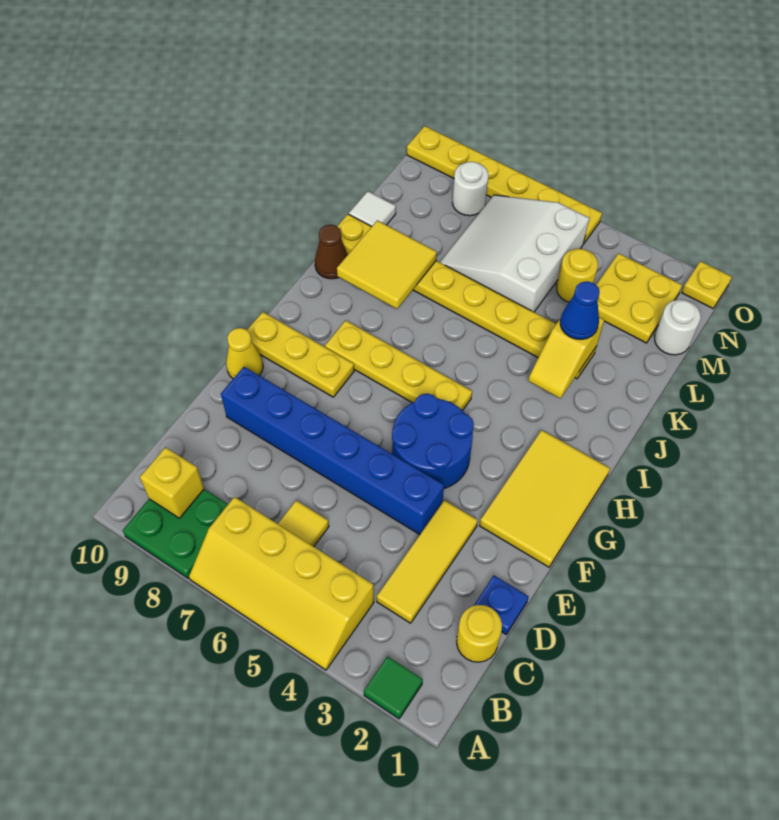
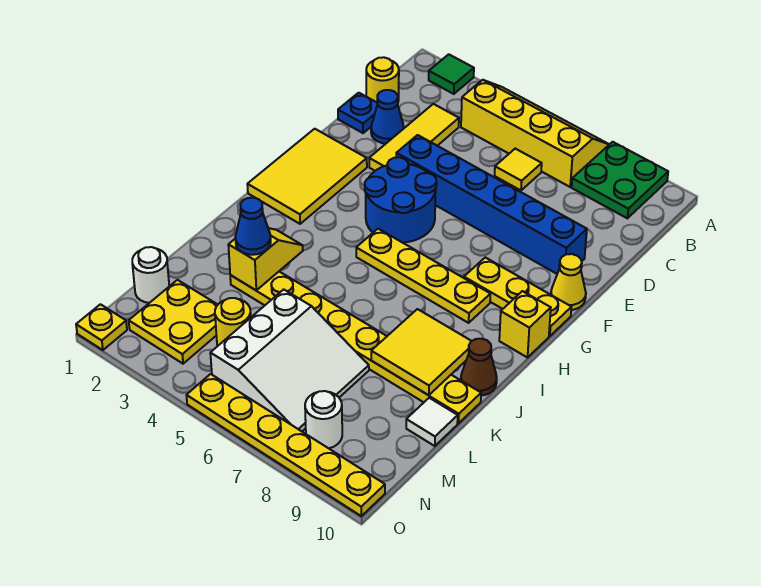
yellow brick B9 level 2 -> yellow brick H10 level 1
none -> blue cone D2 level 1

